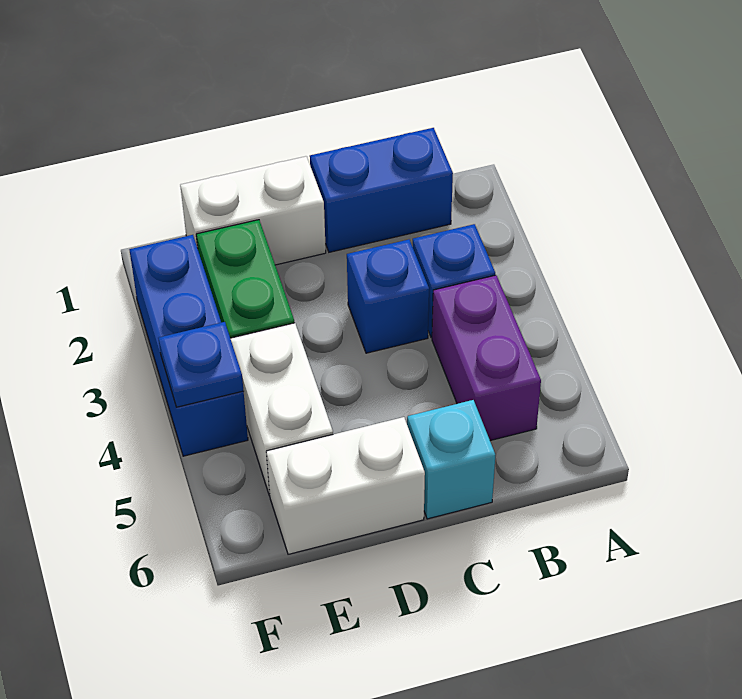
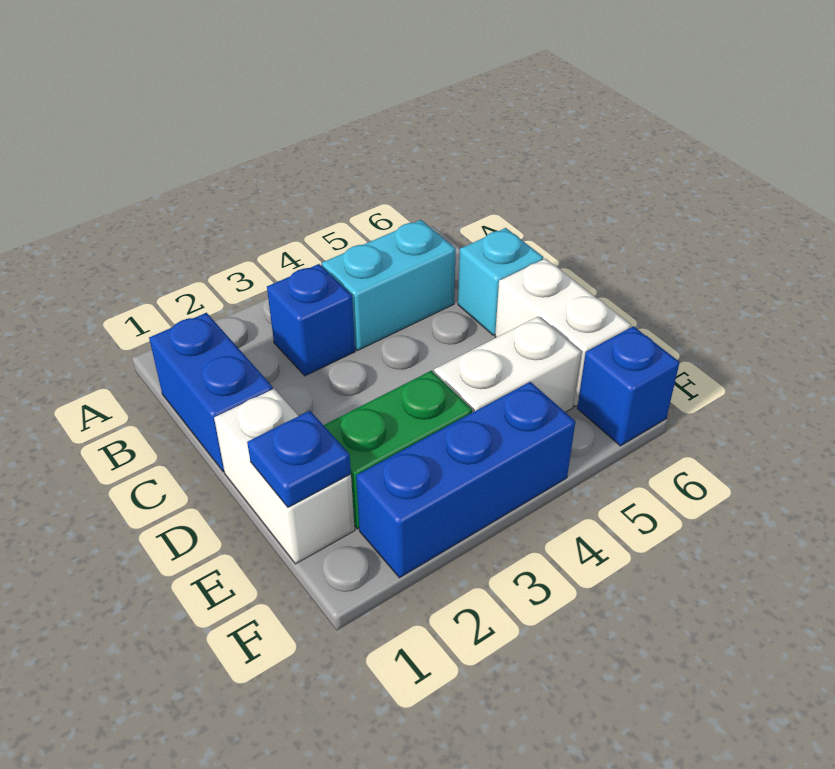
purple brick B4:B5 level 1 -> cyan brick B4:B5 level 1
blue brick C3 level 1 -> blue brick F6 level 1
blue plate F4 level 2 -> blue plate E1 level 2

